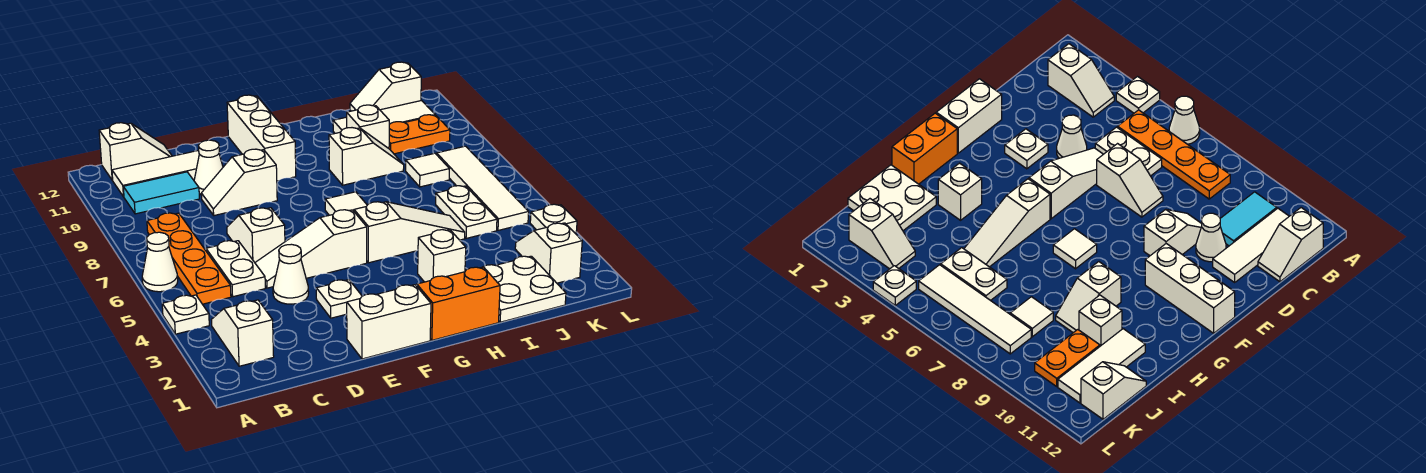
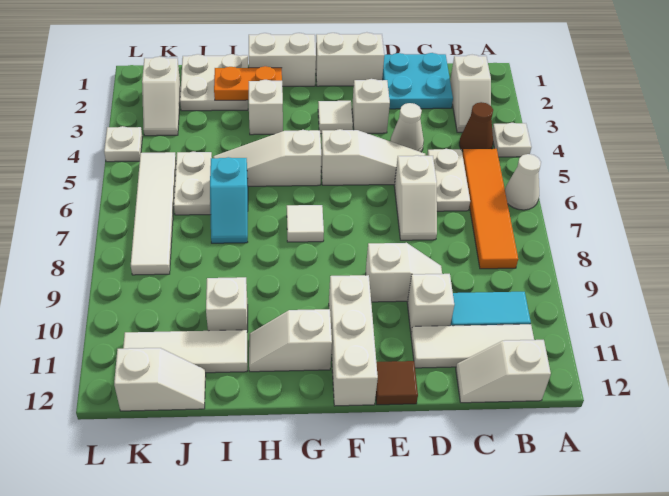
none -> brown cone B4 level 1
orange plate B5:B8 level 1 -> orange tile B5:B8 level 1
none -> cyan plate C1:D2 level 1
white cone D10 level 1 -> white brick D10 level 1
white plate E3 level 1 -> white brick E3 level 1
none -> brown tile E12 level 1
orange brick G1:H1 level 1 -> white brick G1:H1 level 1
white slope H9:I9 level 1 top H -> white slope G11:H11 level 1 top G
none -> cyan slope I6:I7 level 1 top 6
white tile J8 level 1 -> white tile F3 level 1
orange plate J10:K10 level 1 -> orange plate H2:I2 level 2

